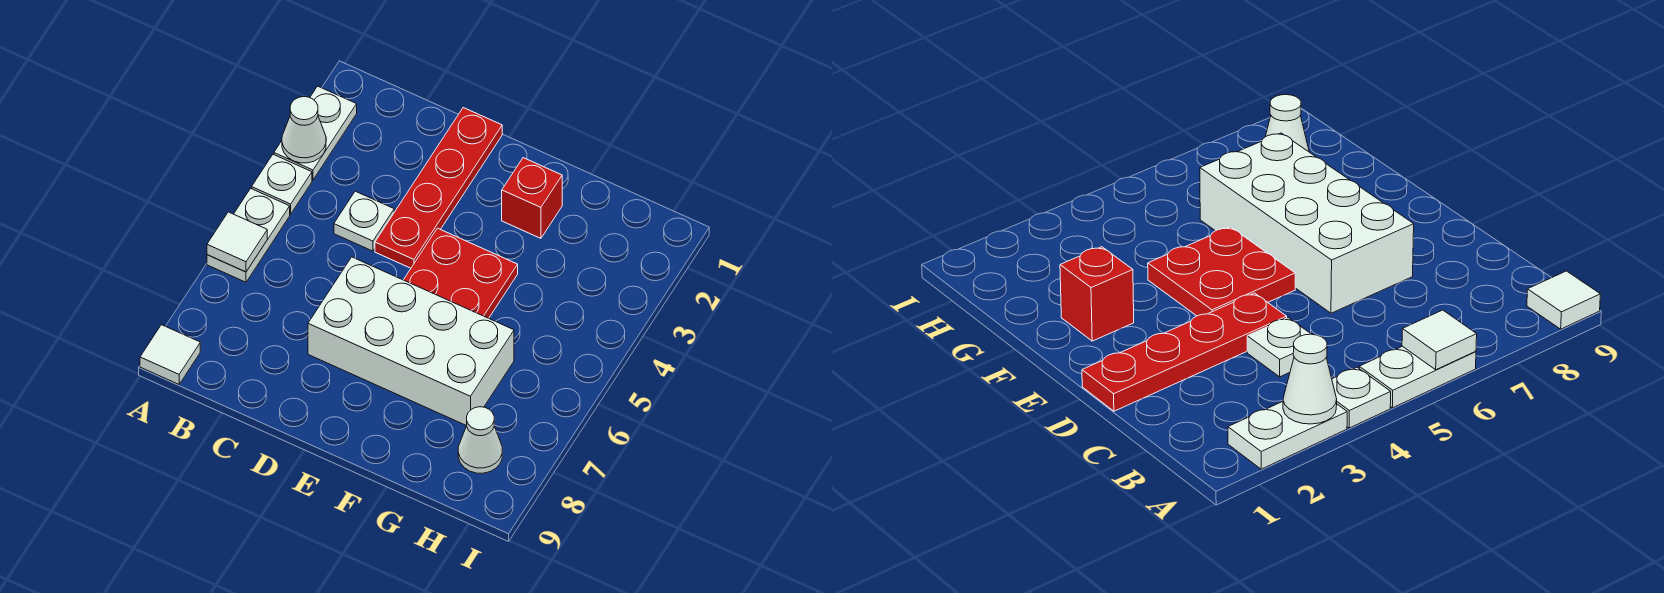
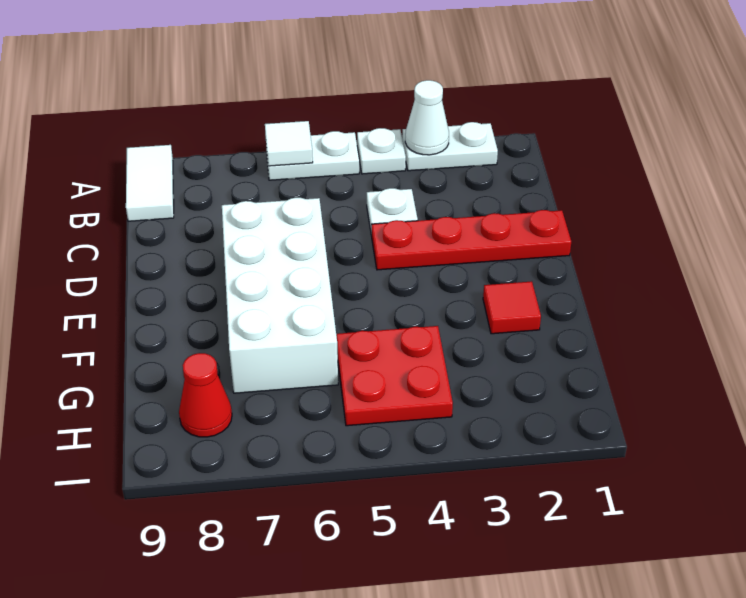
white tile A9 level 1 -> white tile A9:B9 level 1
red plate E4:F5 level 1 -> red plate G4:H5 level 1
red brick F2 level 1 -> red tile F2 level 1
white cone H8 level 1 -> red cone H8 level 1

